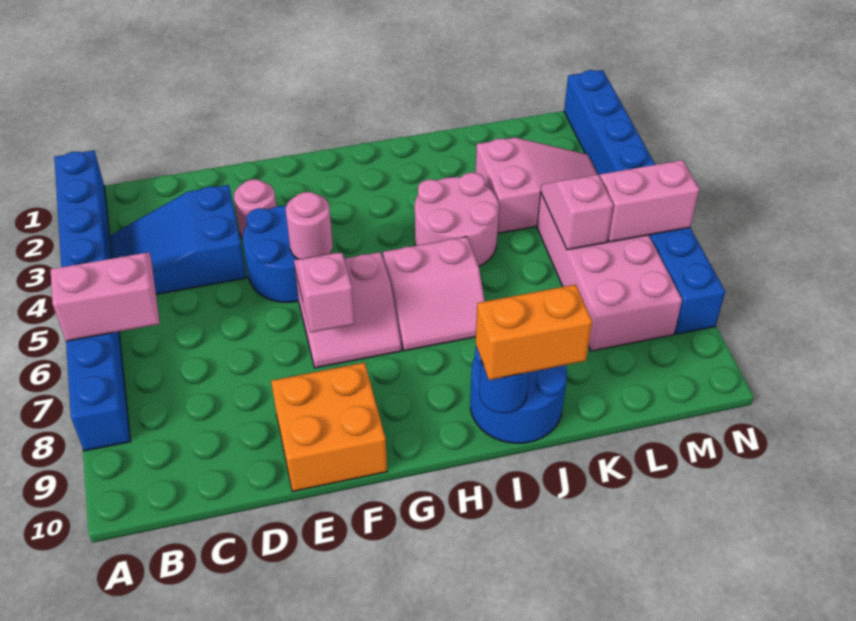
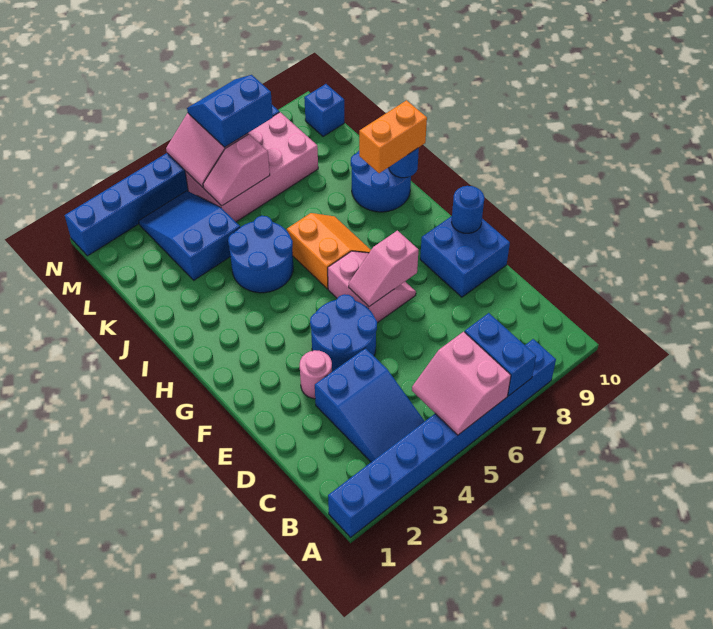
none -> blue brick A7:B7 level 2
orange brick E9:F10 level 1 -> blue brick E9:F10 level 1
pink round brick F5 level 2 -> none
none -> blue round brick F10 level 2
pink slope H6:I7 level 1 top 6 -> orange slope H6:I7 level 1 top 6
pink round brick I4:J5 level 1 -> blue round brick I4:J5 level 1
orange brick I10:J10 level 3 -> orange brick I9:I10 level 3
pink slope K3:M4 level 1 top K -> blue slope K3:M4 level 1 top K
none -> blue slope M6:N7 level 3 top M
none -> blue brick M10 level 1

